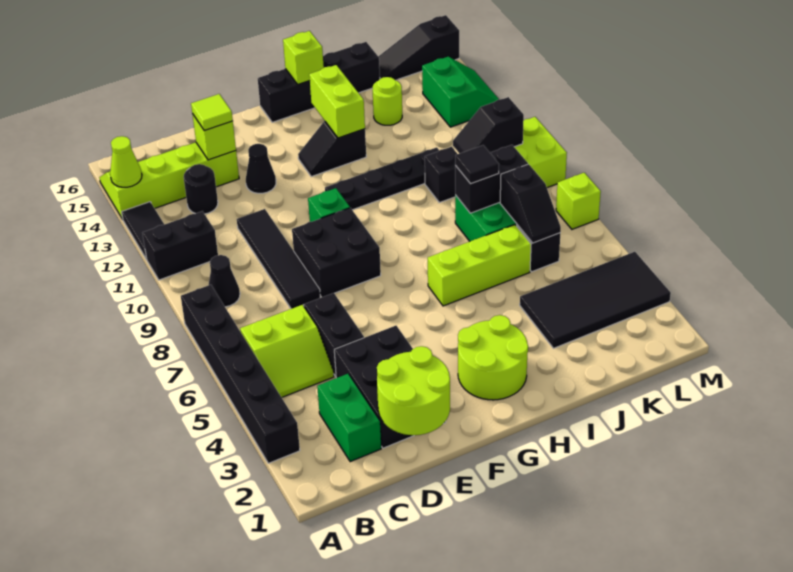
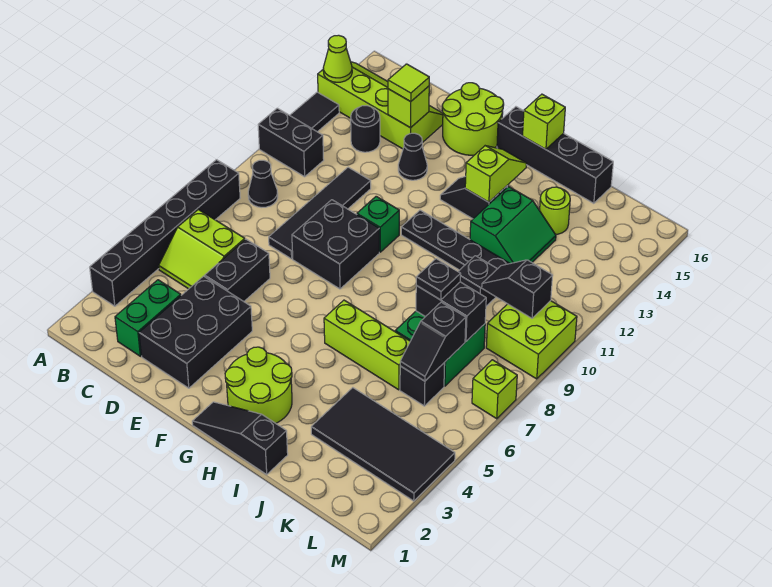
lime round brick D1:E2 level 2 -> lime round brick E15:F16 level 1
lime brick H13:H14 level 2 -> lime slope H13:H14 level 2 top 13
black tile J8 level 3 -> black plate J8 level 3
black slope K16:M16 level 1 top M -> black slope G1:I1 level 1 top I
green slope L13:M14 level 1 top L -> green slope I12:J13 level 1 top I

